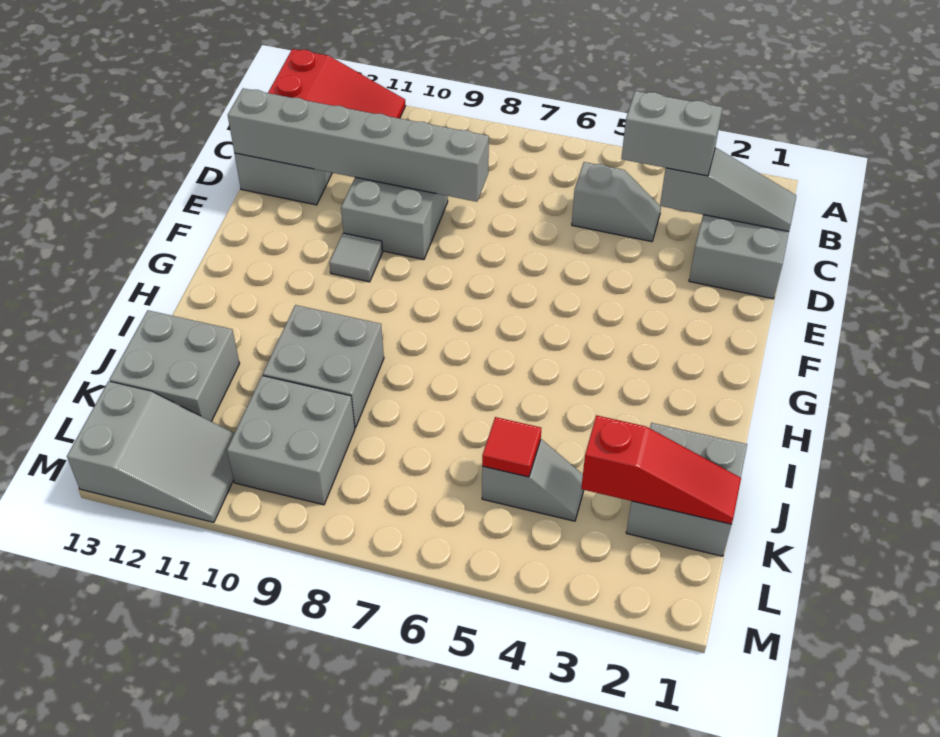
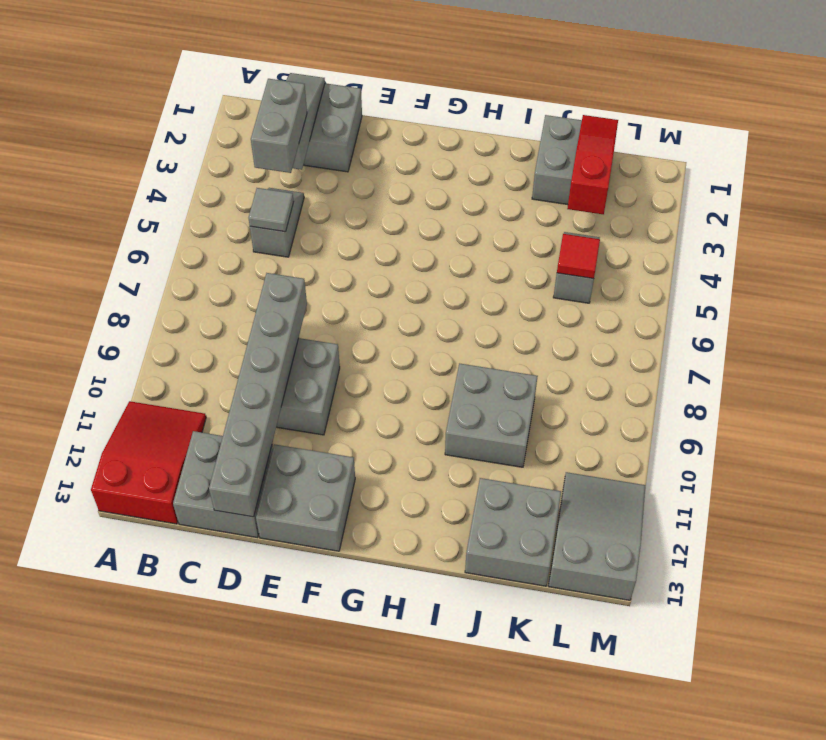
grey tile F10 level 1 -> grey tile C5 level 2
grey brick K9:L10 level 1 -> grey brick E12:F13 level 1

